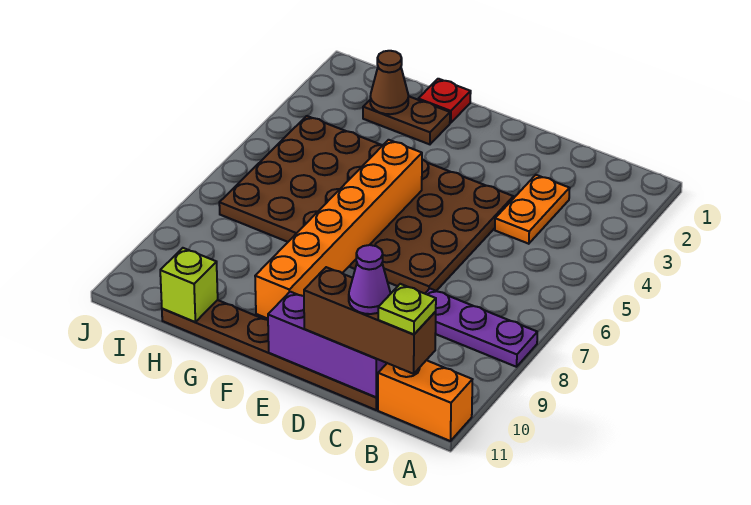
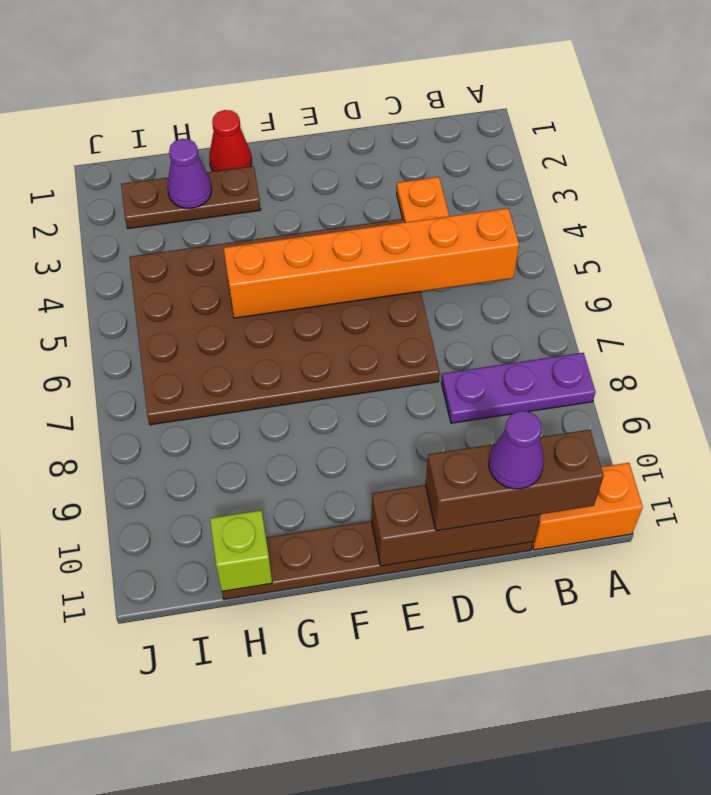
lime plate B11 level 4 -> none
purple brick C11:E11 level 2 -> brown brick C11:E11 level 2
orange brick F5:F10 level 2 -> orange brick B5:G5 level 2
red plate G1 level 1 -> red cone G1 level 1
brown plate G2:H2 level 1 -> brown plate G2:I2 level 1
brown cone H2 level 2 -> purple cone H2 level 2

